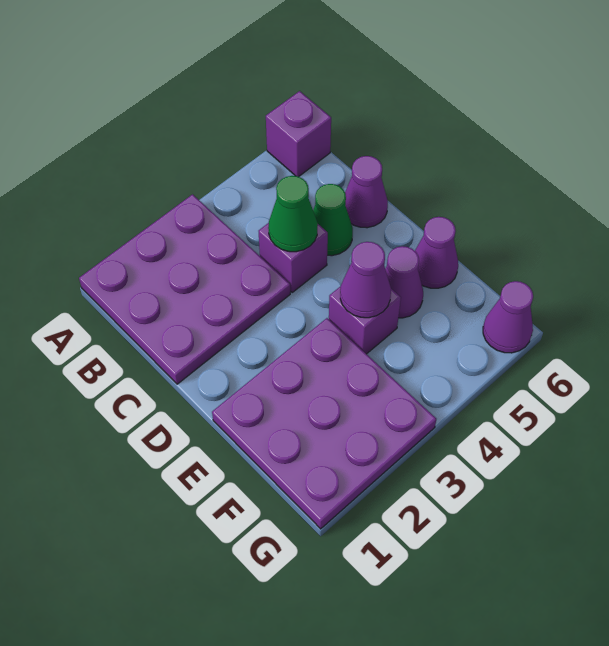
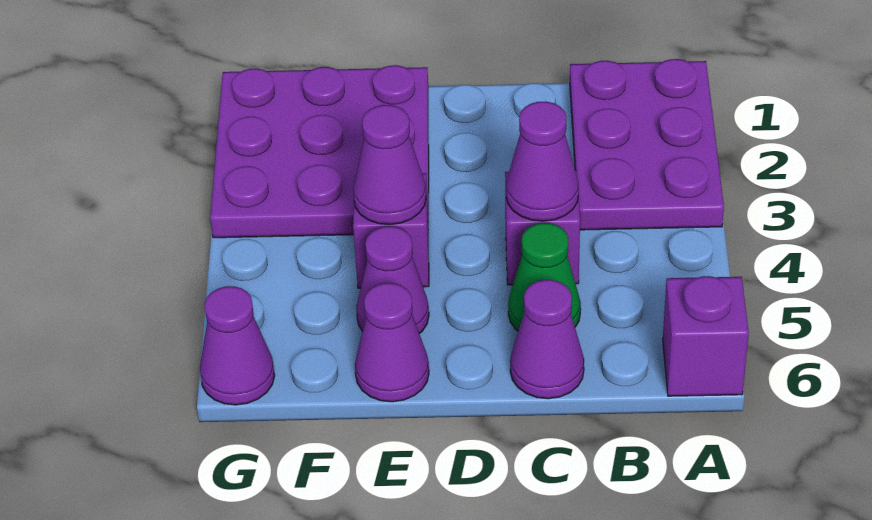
purple plate A1:C3 level 1 -> purple plate A1:B3 level 1
green cone C4 level 2 -> purple cone C4 level 2

